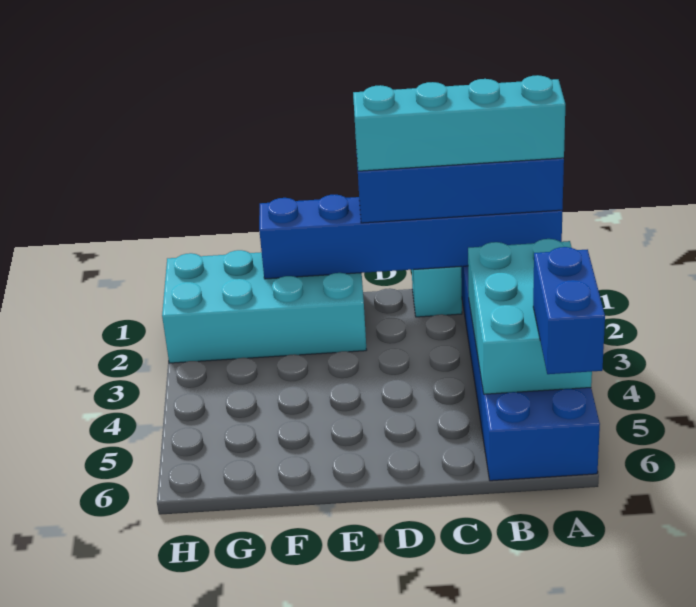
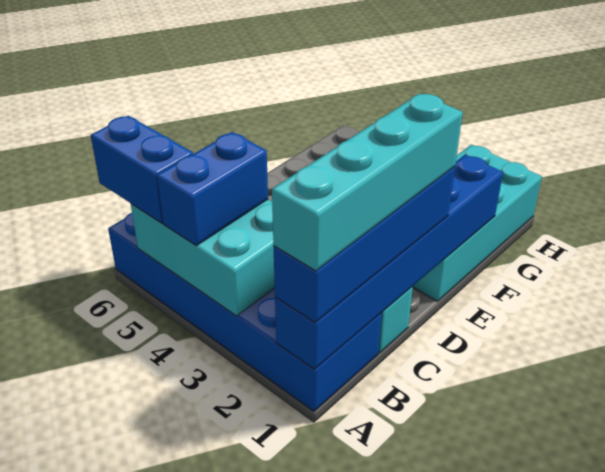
none -> blue brick A4:B4 level 3

